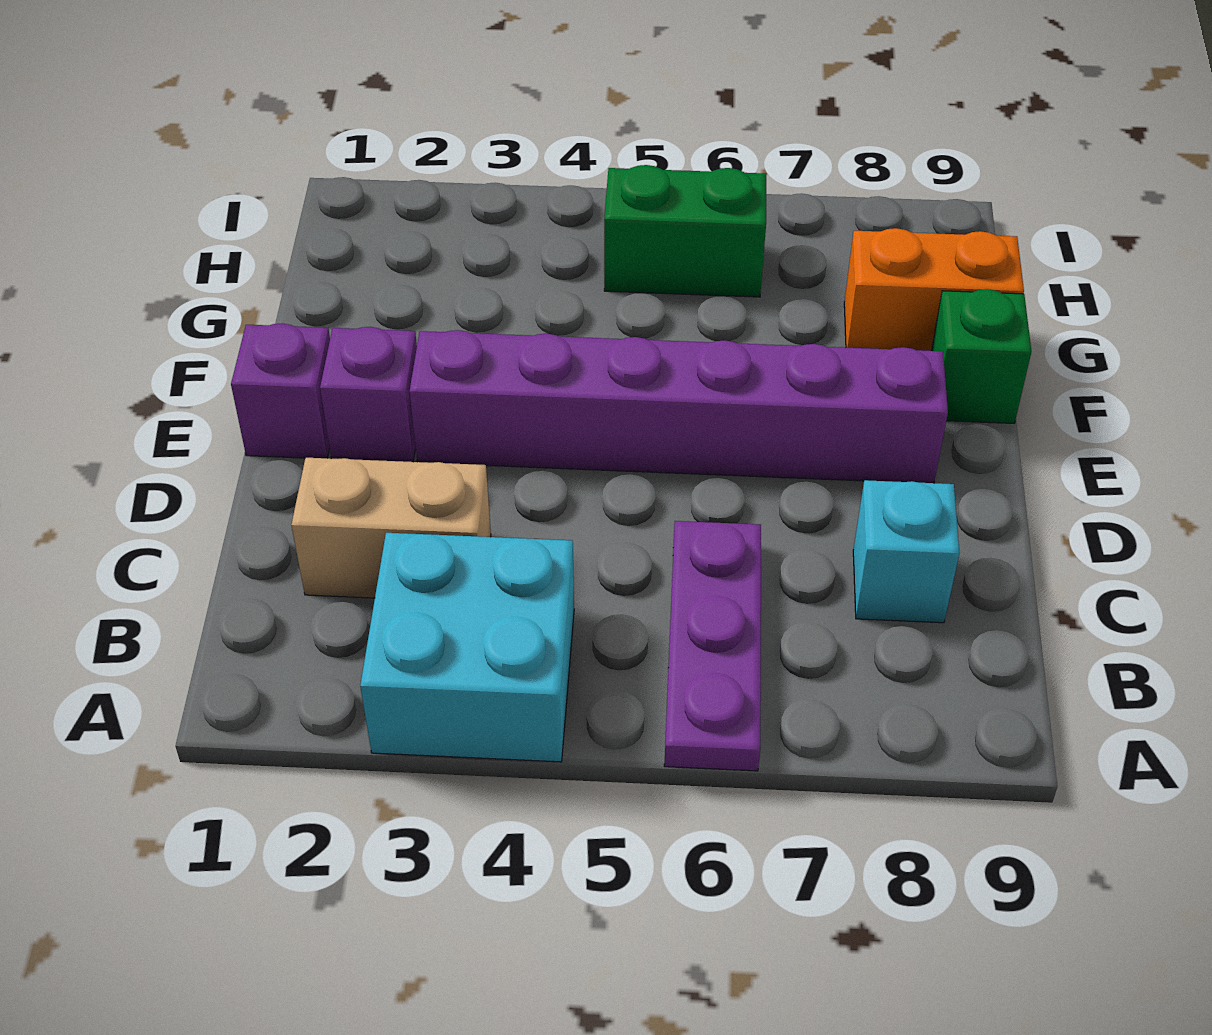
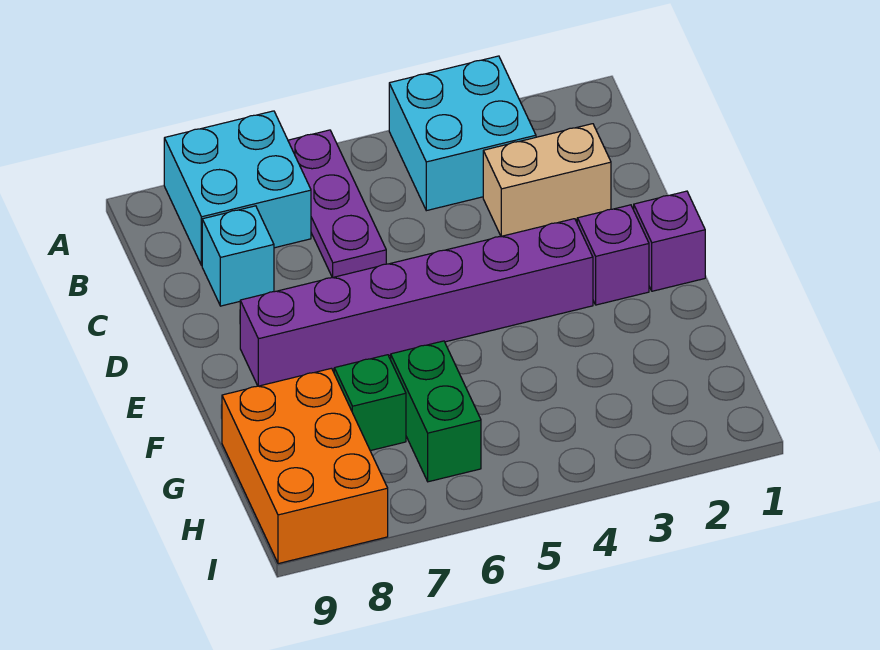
none -> cyan brick A7:B8 level 1
green brick F9 level 1 -> green brick G7 level 1
orange brick G8:G9 level 1 -> orange brick G8:I9 level 1
green brick H5:H6 level 1 -> green brick G6:H6 level 1

